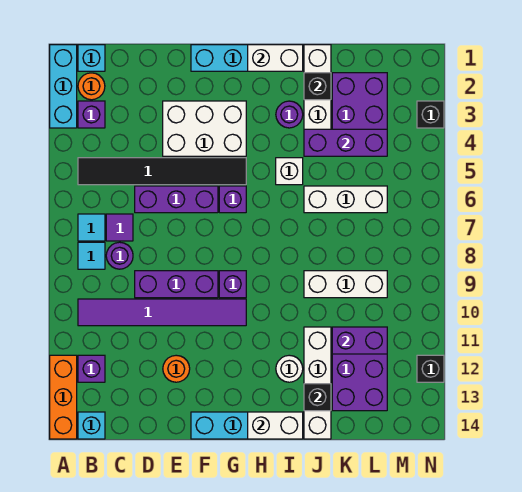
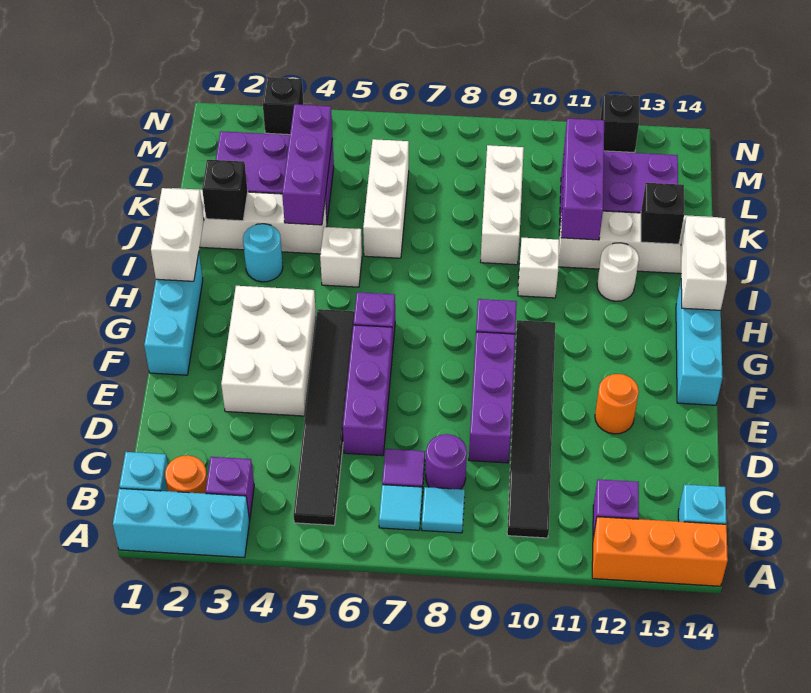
purple tile B10:G10 level 1 -> black tile B10:G10 level 1
purple round brick I3 level 1 -> cyan round brick I3 level 1
none -> white brick I10 level 1
purple brick K11:L11 level 2 -> purple brick J11:L11 level 2

